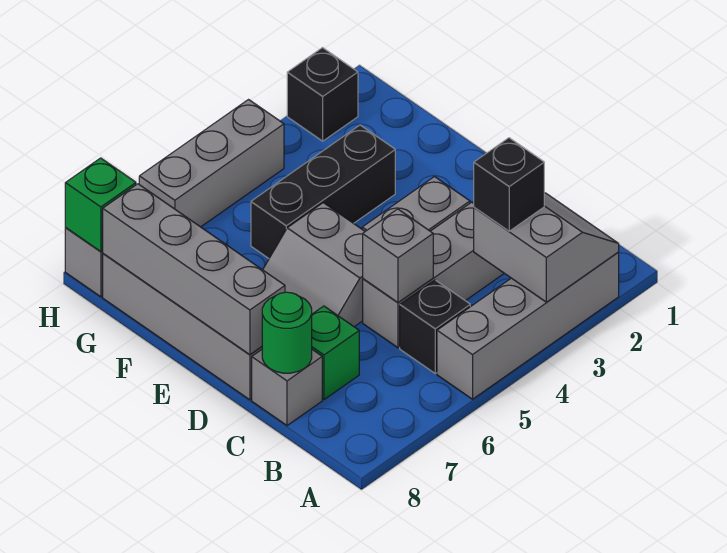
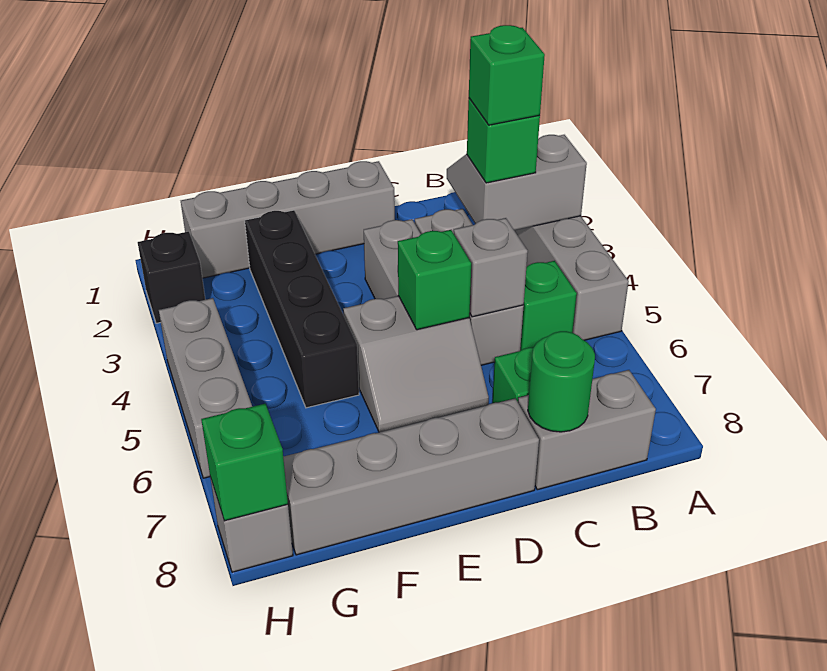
black brick B3 level 3 -> green brick B3 level 3
none -> green brick B3 level 4
black brick B5 level 1 -> green brick B5 level 1
grey brick C8 level 1 -> grey brick B8:C8 level 1
none -> green brick D5 level 2
grey brick D8:G8 level 2 -> grey brick D1:G1 level 1
black brick F3:F5 level 1 -> black brick F2:F5 level 1

